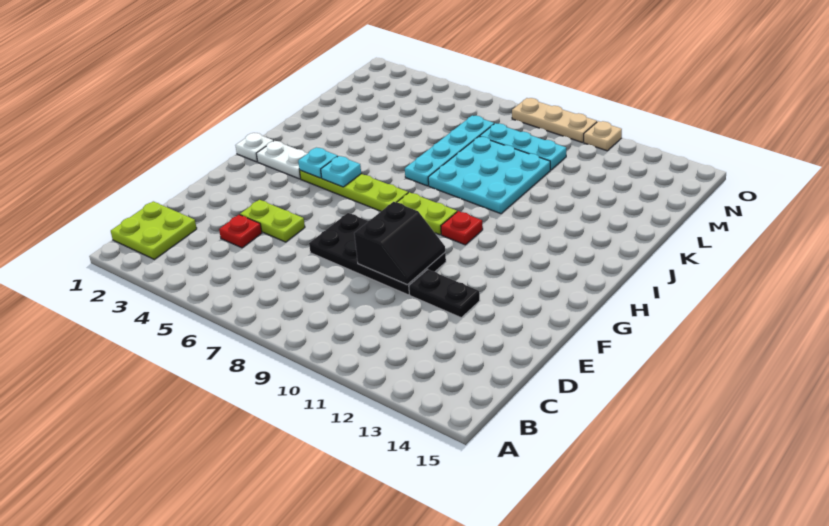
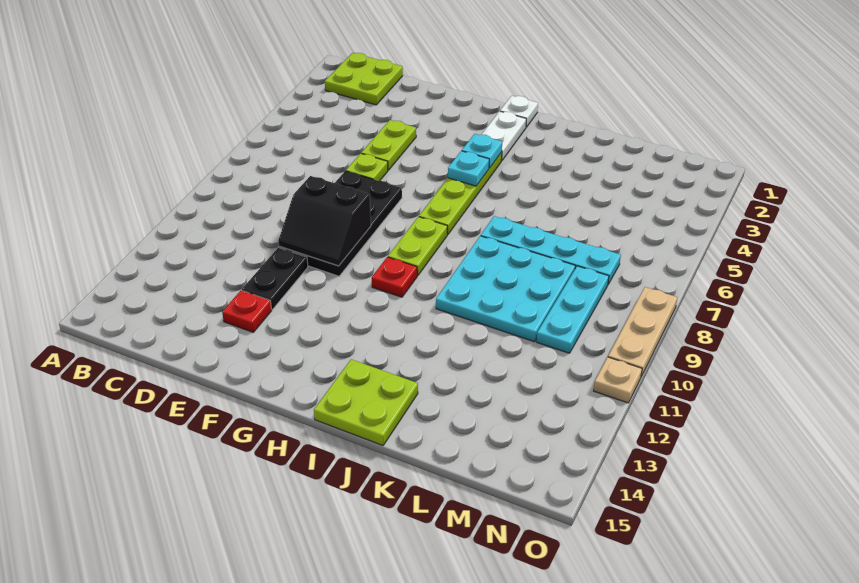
red plate D4 level 1 -> red plate E13 level 1
none -> lime plate E6 level 1
none -> lime plate I14:J15 level 1

